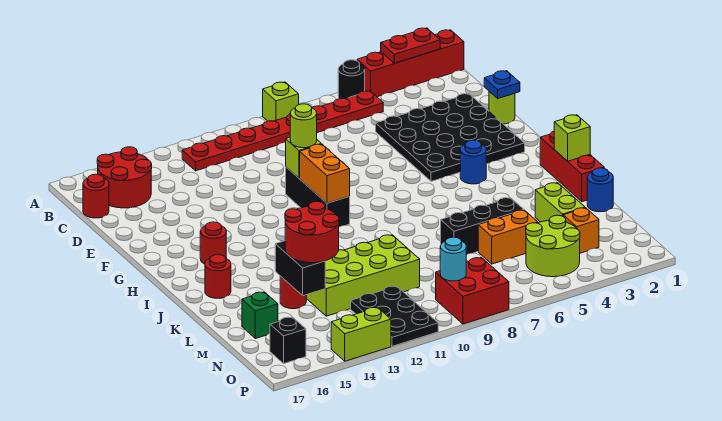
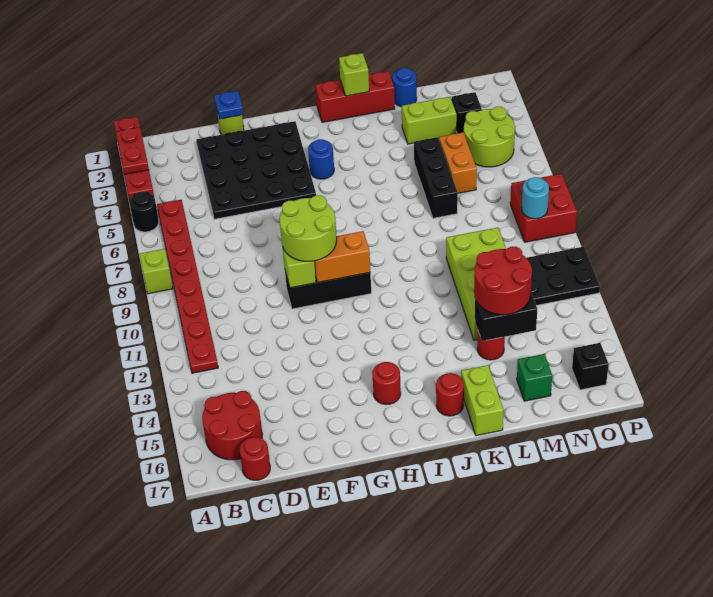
lime round brick F10 level 3 -> lime round brick F9:G10 level 3
orange brick N3 level 1 -> black brick N3 level 1
lime brick P13:P14 level 1 -> lime brick K16:K17 level 1

